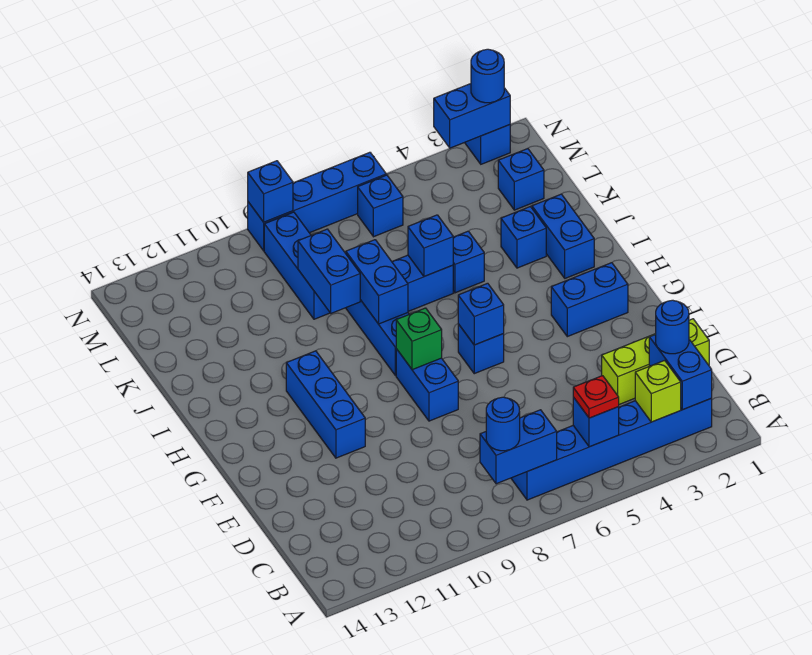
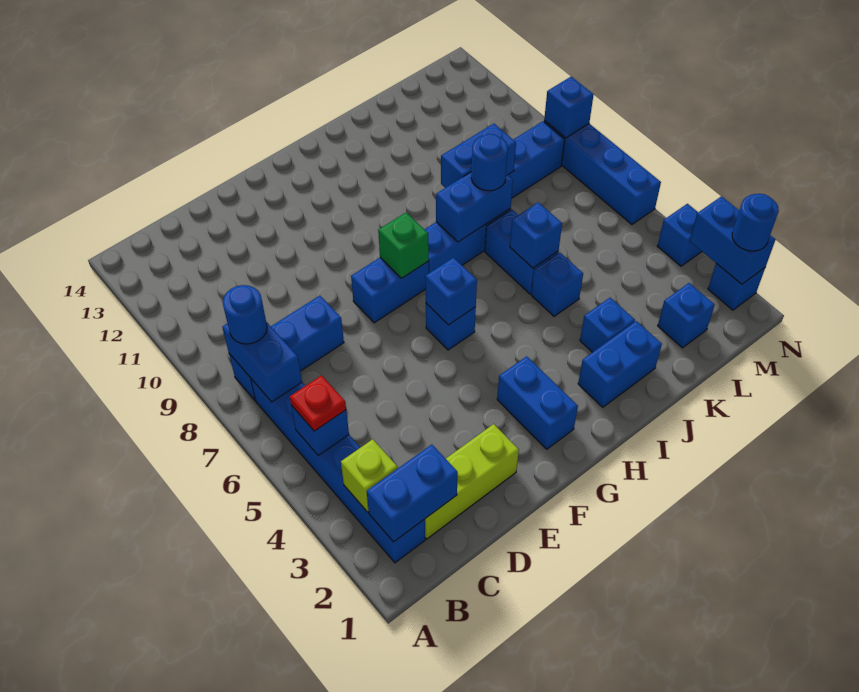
blue round brick C2 level 3 -> blue round brick J8 level 3
lime brick D1:D3 level 1 -> lime brick C2:E2 level 1
blue brick F11:H11 level 1 -> blue brick B8:D8 level 1
blue brick M6 level 1 -> blue brick N4 level 1

